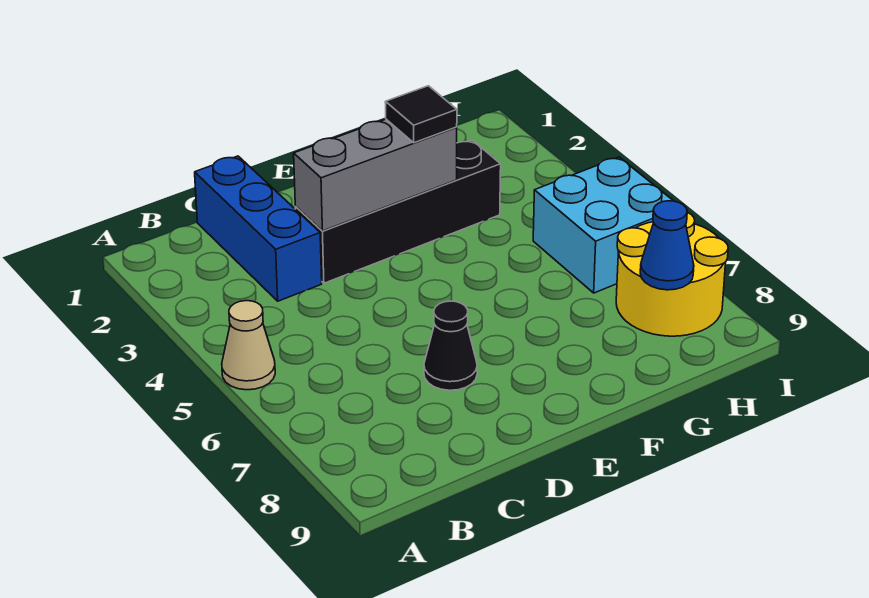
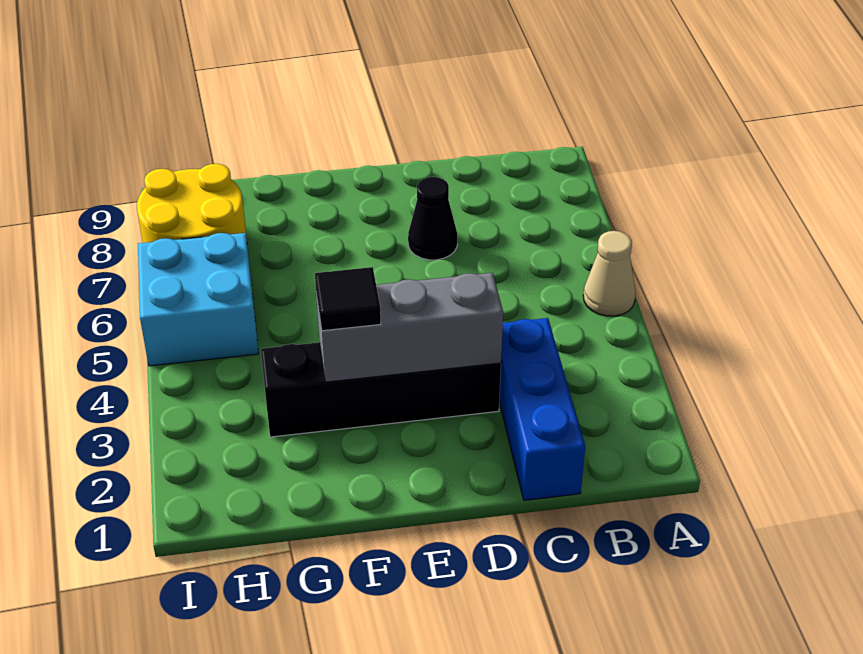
blue cone H8 level 2 -> none

